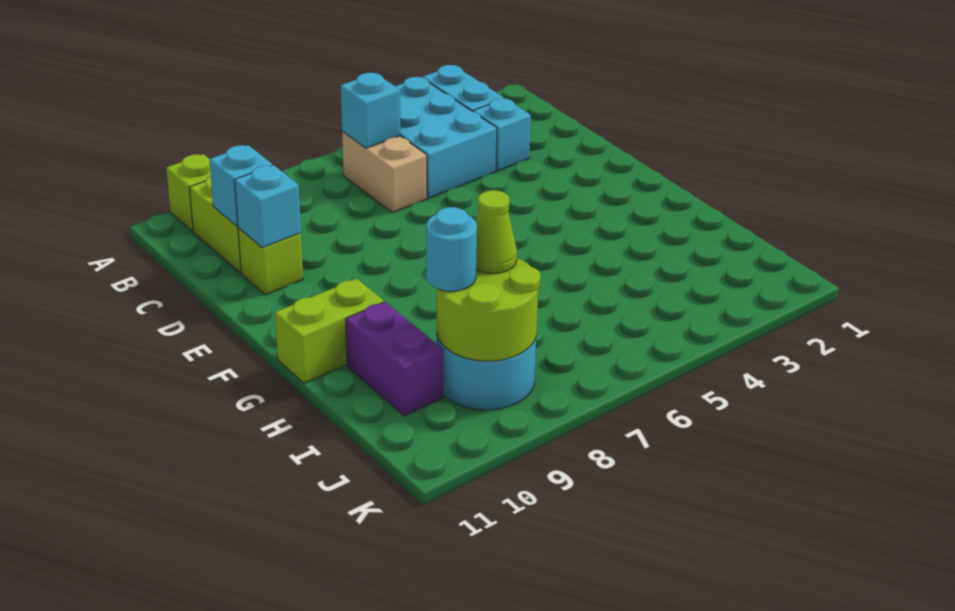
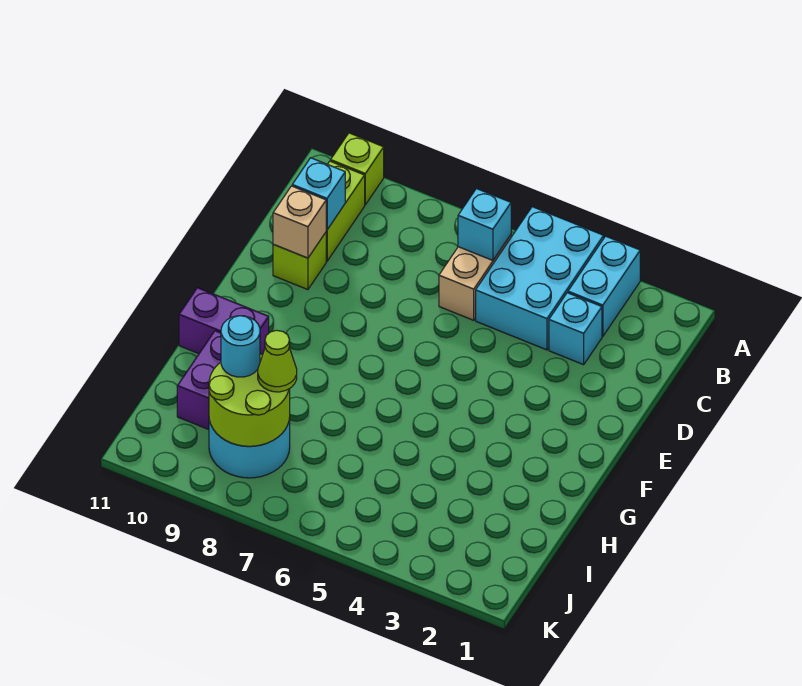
cyan brick D10 level 2 -> tan brick D10 level 2
lime brick G10:G11 level 1 -> purple brick G10:G11 level 1

